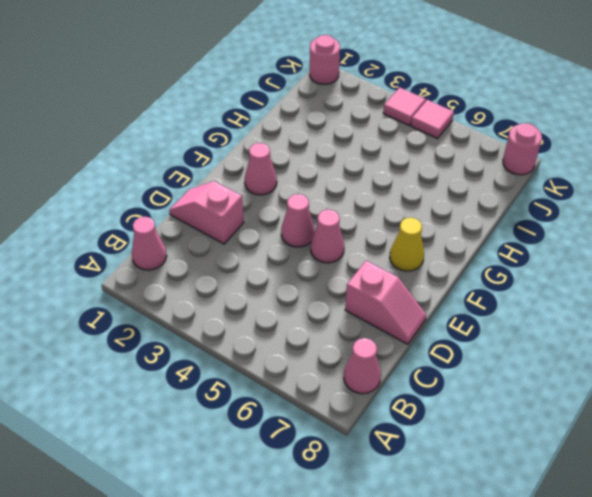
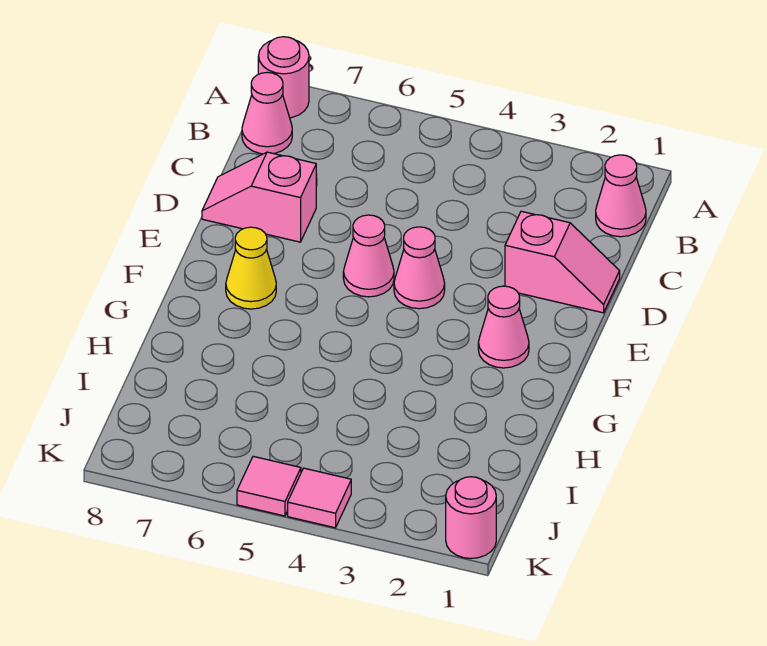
pink round brick K8 level 1 -> pink round brick A8 level 1

